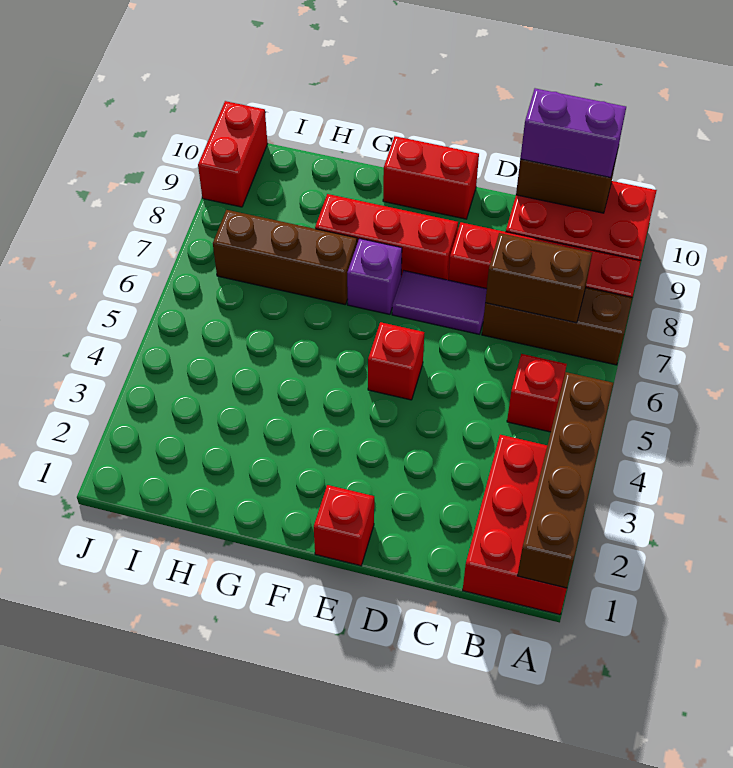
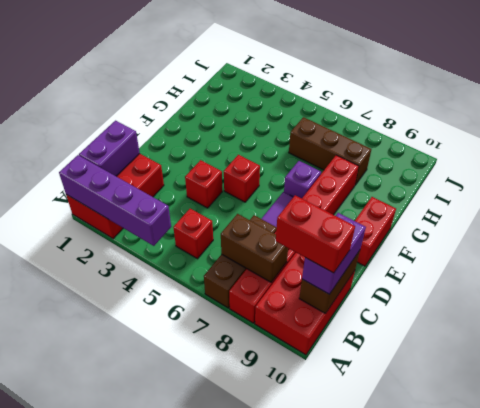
red brick A1:B3 level 1 -> red brick A1:C2 level 1
brown brick A1:A4 level 2 -> purple brick A1:A4 level 2
none -> purple brick B1:C1 level 2
brown brick B7:C7 level 2 -> brown brick B7:B8 level 2
red brick E1 level 1 -> red brick D4 level 1
brown brick G7:I7 level 1 -> brown brick H6:H8 level 1
red brick J9:J10 level 1 -> red brick B9:B10 level 4

